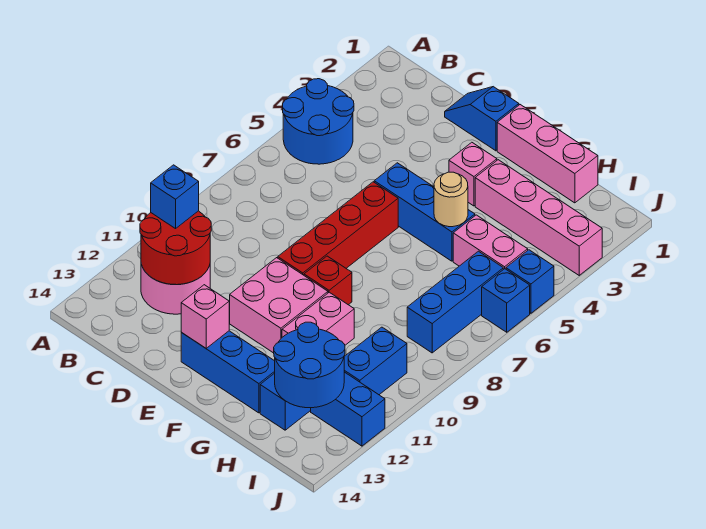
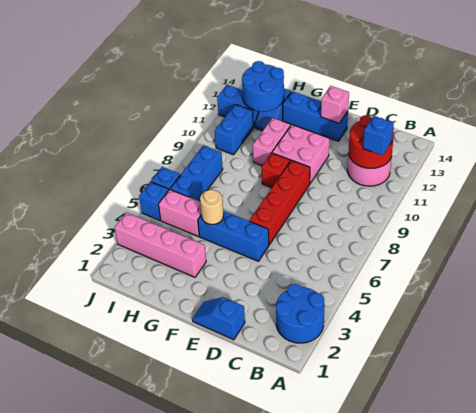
blue round brick A4:B5 level 1 -> blue round brick A2:B3 level 1
blue slope D1:E1 level 1 top E -> blue slope D1:E1 level 1 top D
pink brick F1:H1 level 1 -> none
pink brick F3 level 1 -> none

